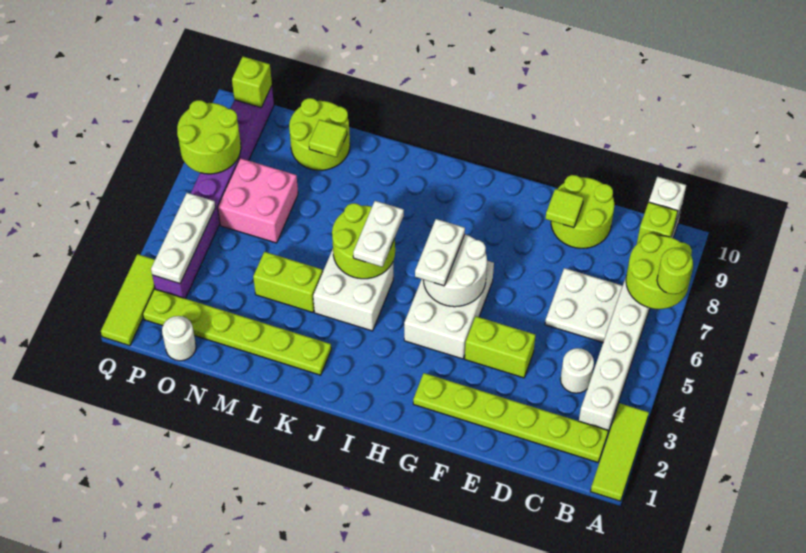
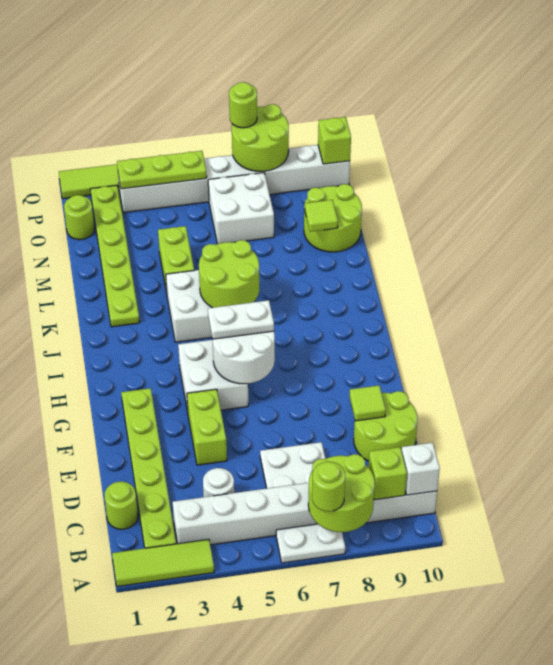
none -> lime round brick C1 level 1
white brick G4:H6 level 1 -> white brick G4:H5 level 1
white plate J5:J6 level 3 -> white plate A6:A7 level 1
pink brick N6:O7 level 1 -> white brick N6:O7 level 1
white round brick O1 level 1 -> lime round brick O1 level 1
purple brick P3:P10 level 1 -> white brick P3:P10 level 1
white plate P3:P5 level 2 -> lime plate P3:P5 level 2
none -> lime round brick Q7 level 3

